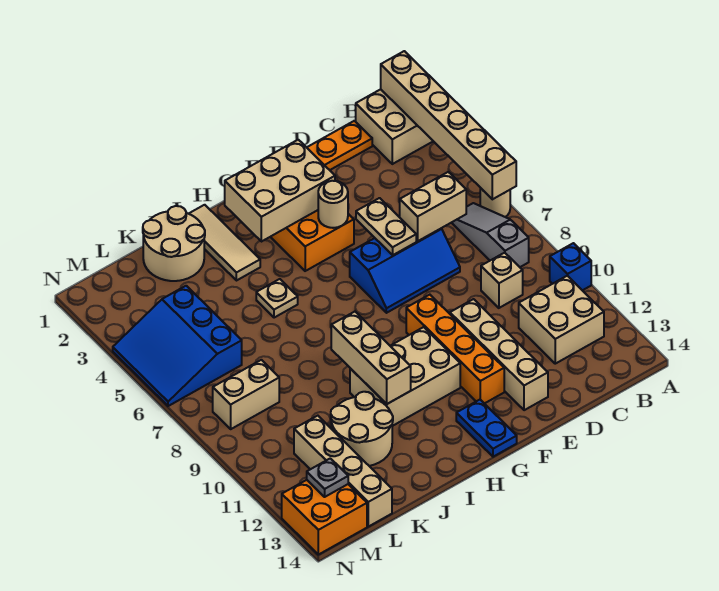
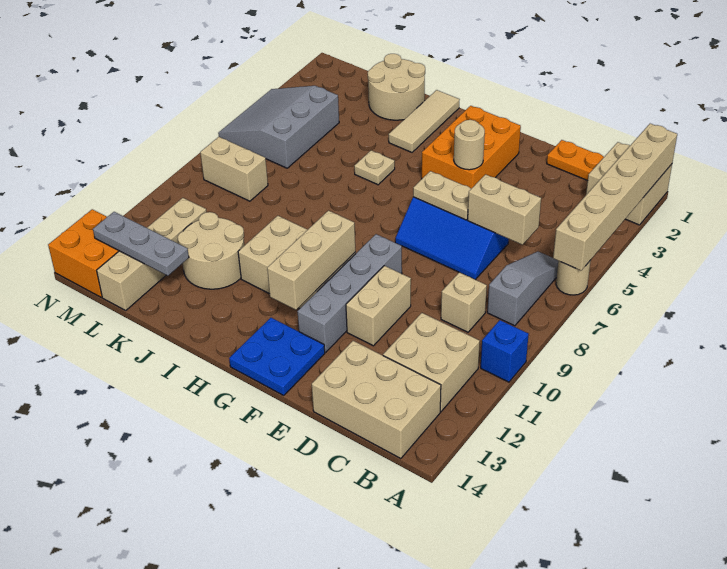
tan plate E5:E6 level 2 -> tan plate E6:F6 level 2
tan brick E10:E13 level 1 -> tan brick E10:E11 level 1
tan brick F2:H3 level 2 -> tan brick B13:D14 level 1
orange brick F9:F12 level 1 -> grey brick F9:F12 level 1
blue plate G13:G14 level 1 -> blue plate F13:G14 level 1
tan brick I9:I11 level 2 -> tan brick G10:G12 level 2
blue slope L4:N6 level 1 top L -> grey slope L4:N6 level 1 top L
grey plate M13 level 2 -> grey plate K13:M13 level 2

